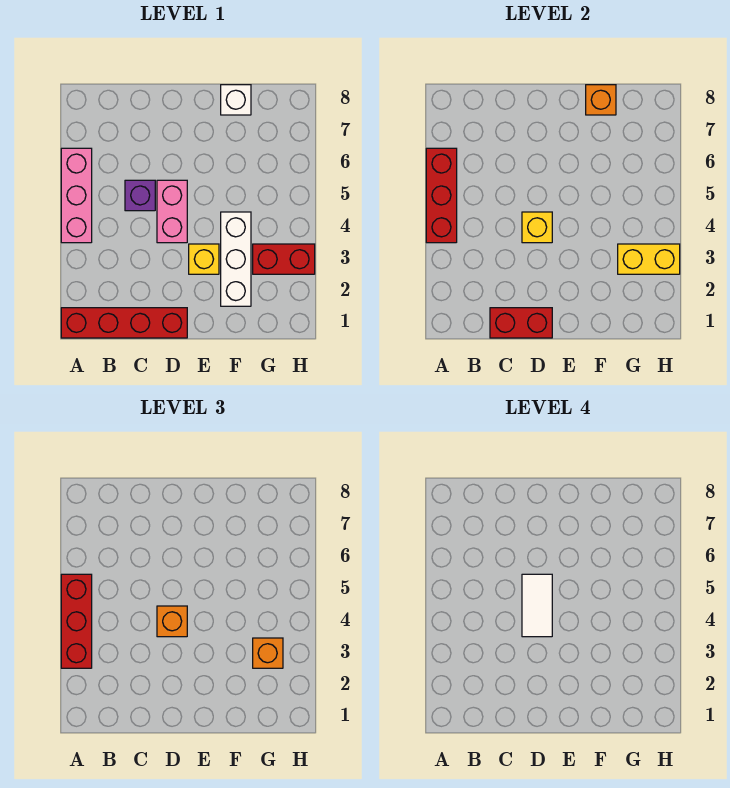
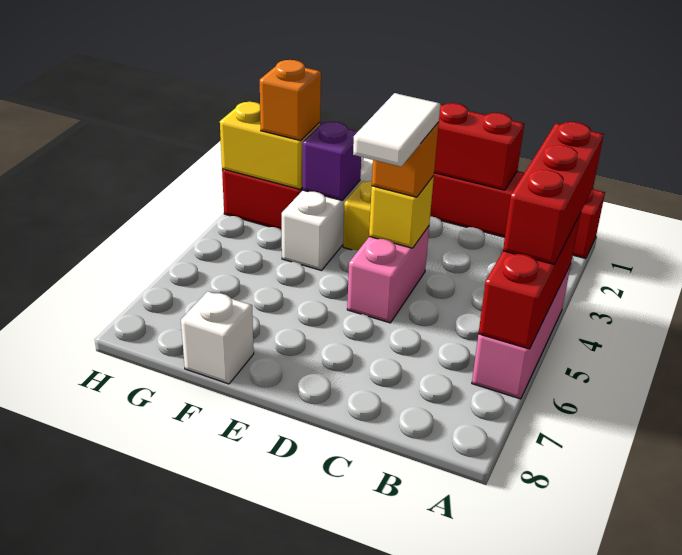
purple brick C5 level 1 -> purple brick F3 level 2
orange brick F8 level 2 -> none

